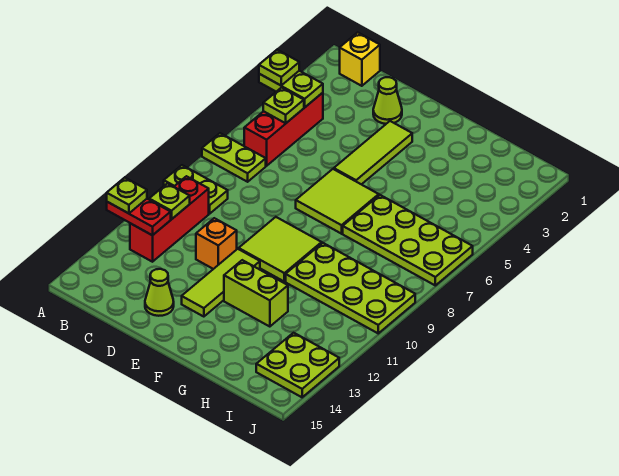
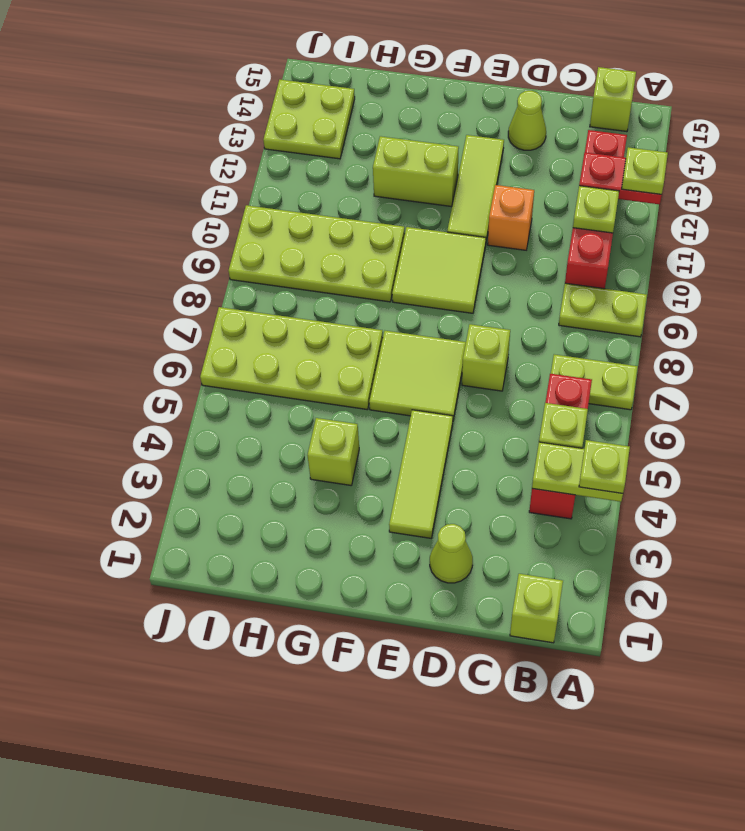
yellow brick B1 level 1 -> lime brick B1 level 1
red brick B10:B12 level 1 -> red brick B10:B13 level 1
none -> lime brick B15 level 1
none -> lime brick D7 level 1
none -> lime brick G4 level 1

